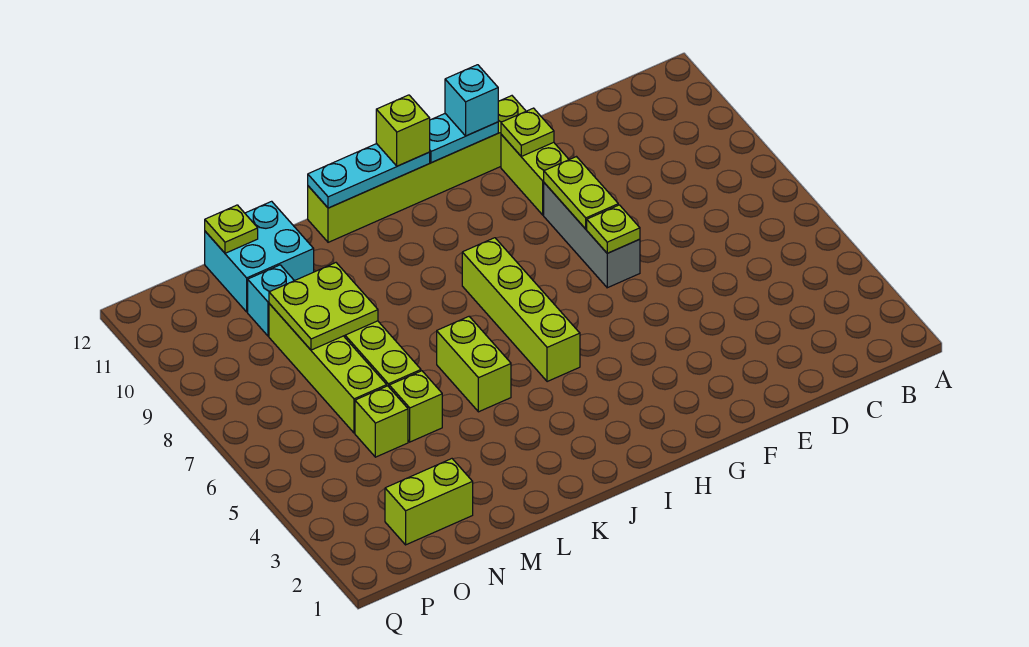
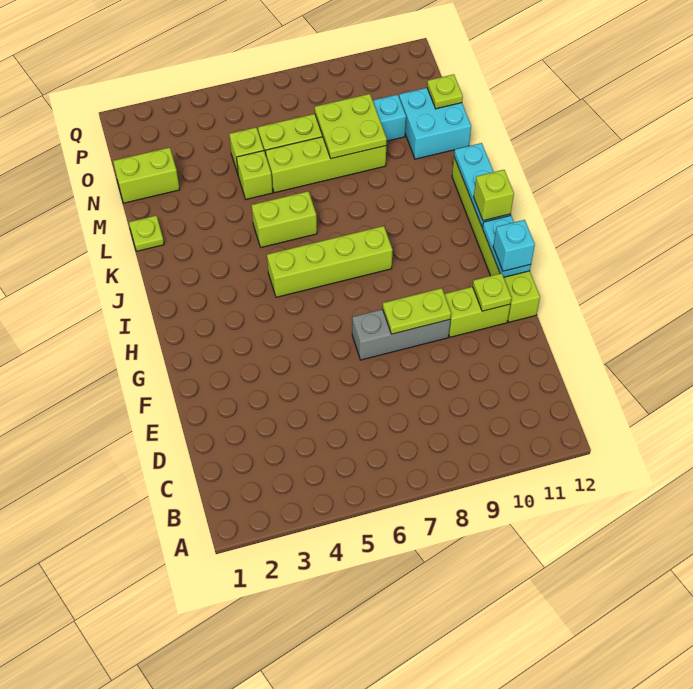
lime plate F7 level 2 -> lime plate L1 level 1
lime brick N2:O2 level 1 -> lime brick N1:N2 level 1

